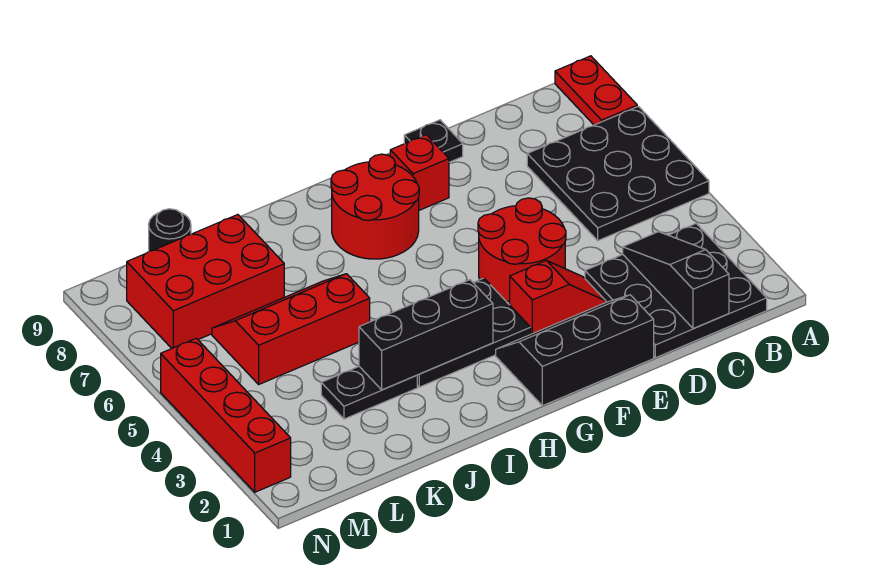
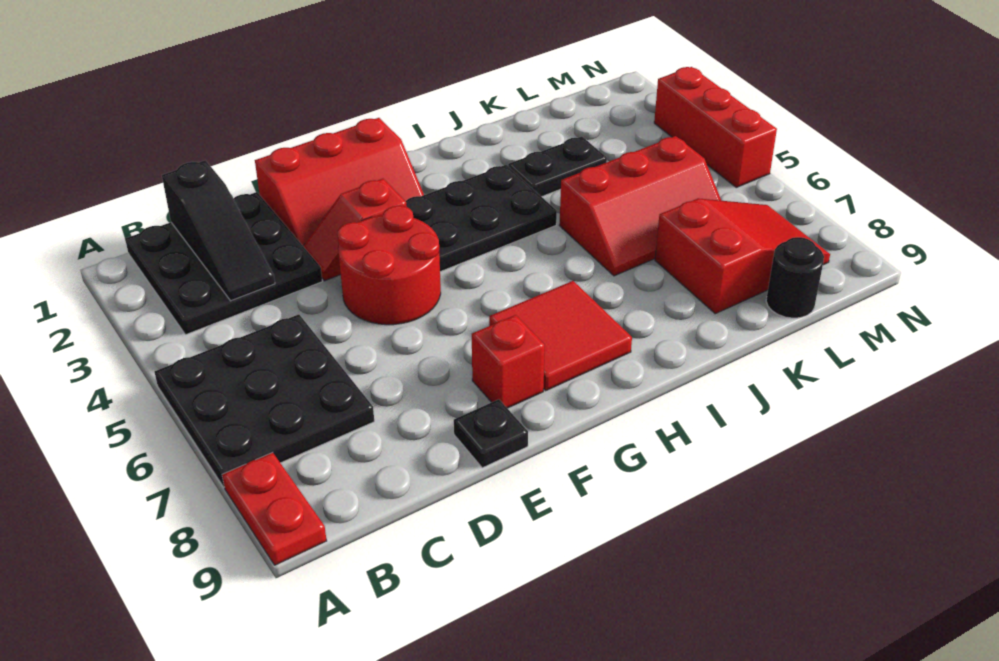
black slope E1:G2 level 1 top 1 -> red slope E1:G2 level 1 top 1
red round brick G7:H8 level 1 -> red tile G7:H8 level 1
black brick H3:J3 level 2 -> none
red brick K7:M8 level 1 -> red slope K7:M8 level 1 top K
red brick N2:N5 level 1 -> red brick N3:N5 level 1

